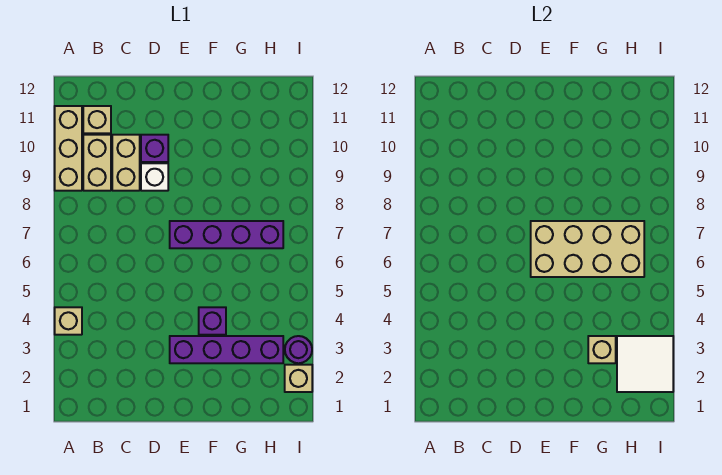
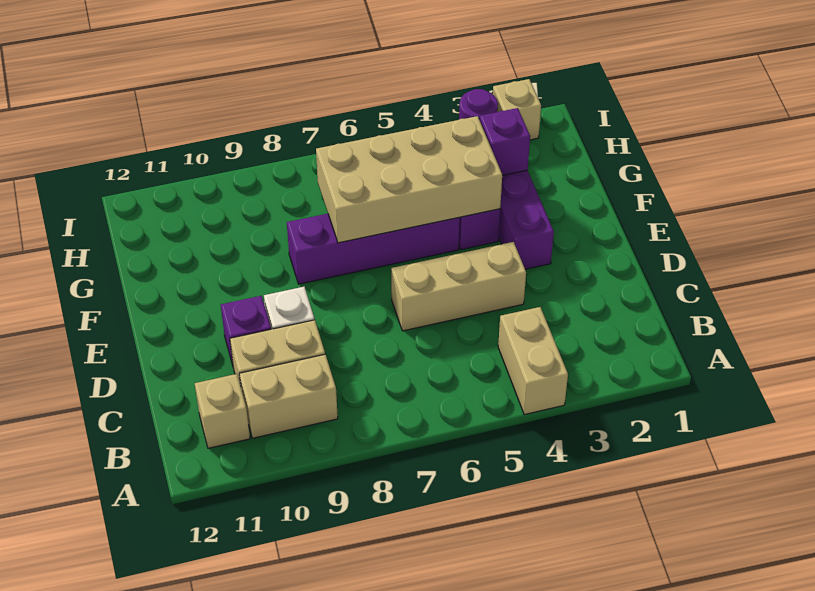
tan brick A4 level 1 -> tan brick A4:B4 level 1
tan brick A9:A11 level 1 -> tan brick D4:D6 level 1
tan brick E6:H7 level 2 -> tan brick F4:G7 level 2
purple brick E7:H7 level 1 -> purple brick F5:F8 level 1
tan brick G3 level 2 -> purple brick G3 level 2
white tile H2:I3 level 2 -> none

